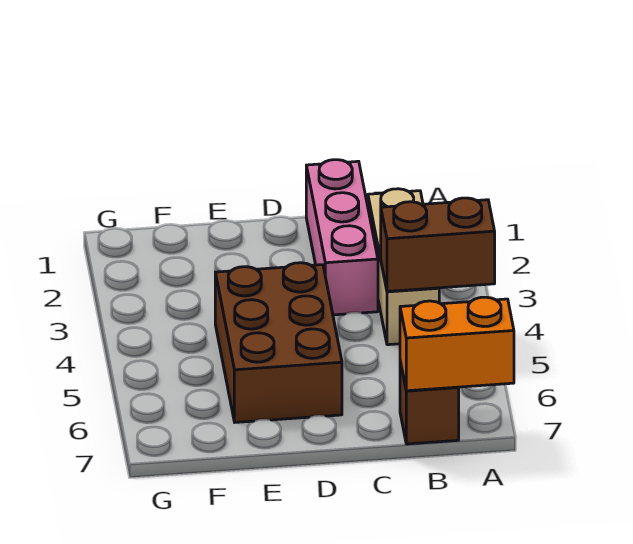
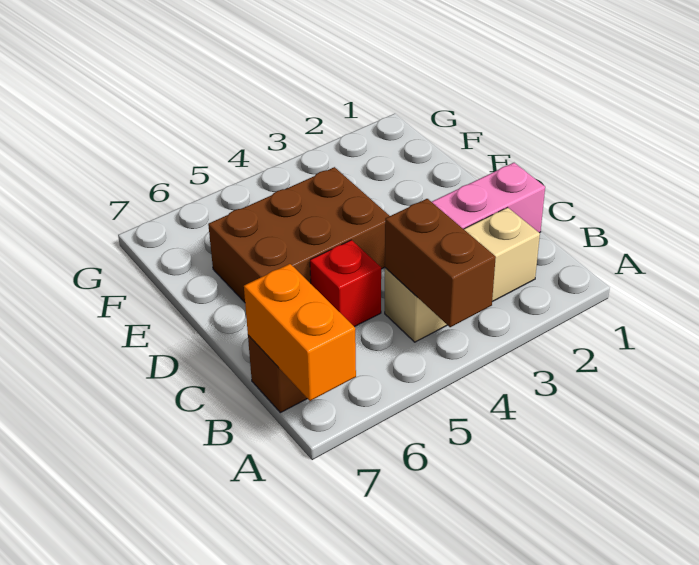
none -> red brick C5 level 1

